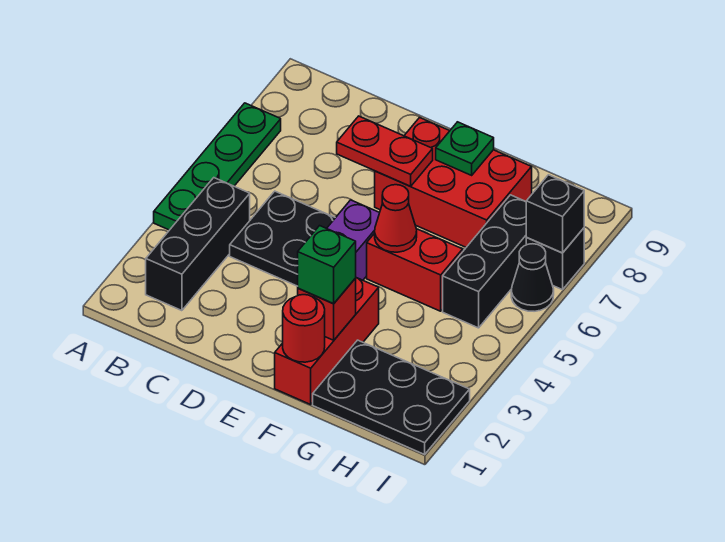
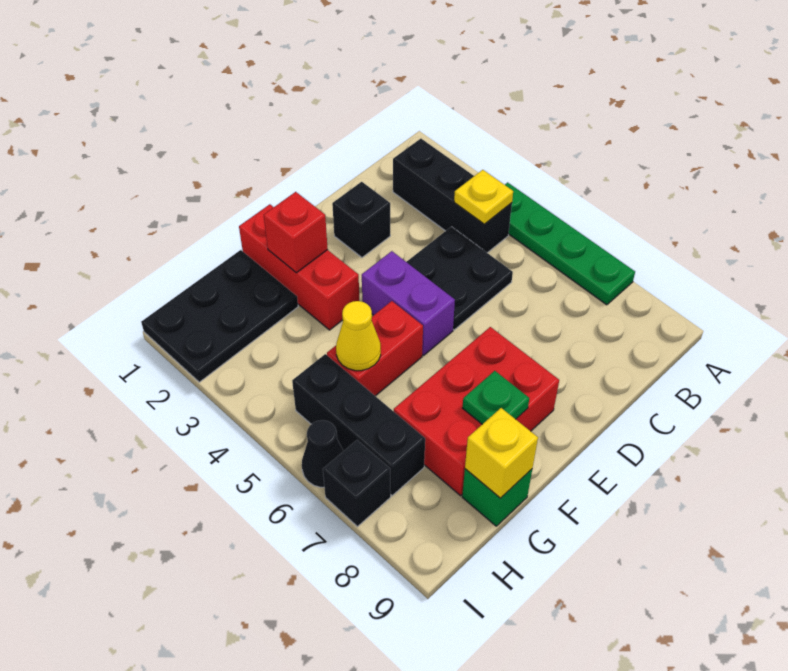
none -> yellow plate B4 level 2
red plate D7:E7 level 2 -> none
red round brick F1 level 2 -> none
green brick F2 level 3 -> green brick G9 level 1
red cone F5 level 2 -> none
none -> yellow cone G5 level 2
none -> yellow brick G9 level 2
black brick I7 level 2 -> black brick D2 level 1

